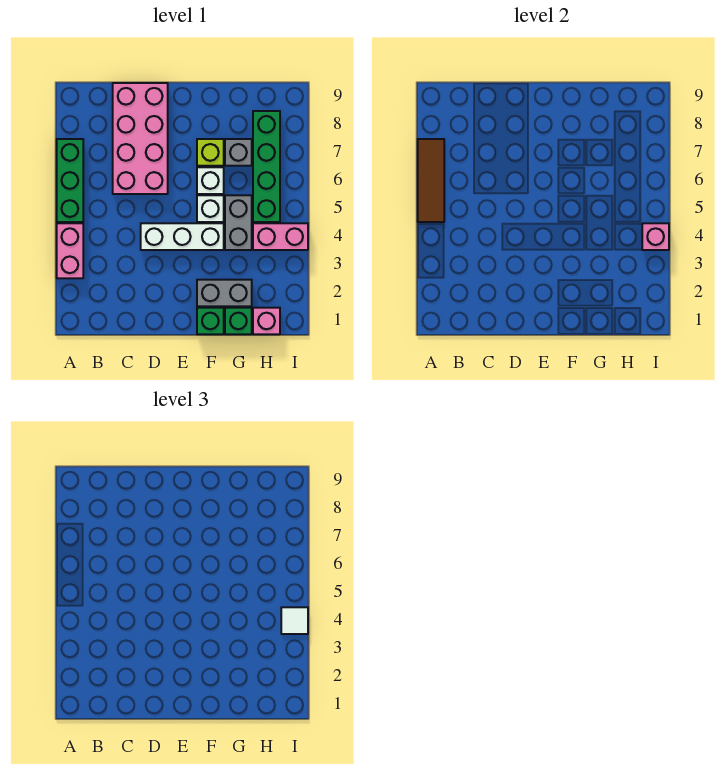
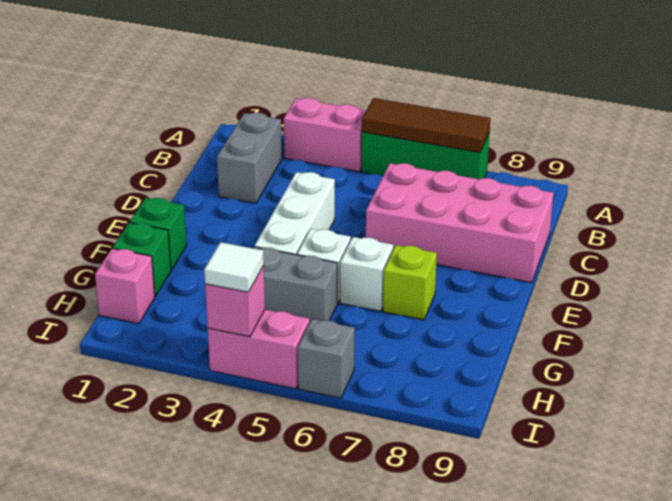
grey brick F2:G2 level 1 -> grey brick B2:C2 level 1
grey brick G7 level 1 -> grey brick I6 level 1
pink brick H4:I4 level 1 -> pink brick I4:I5 level 1
green brick H5:H8 level 1 -> none

